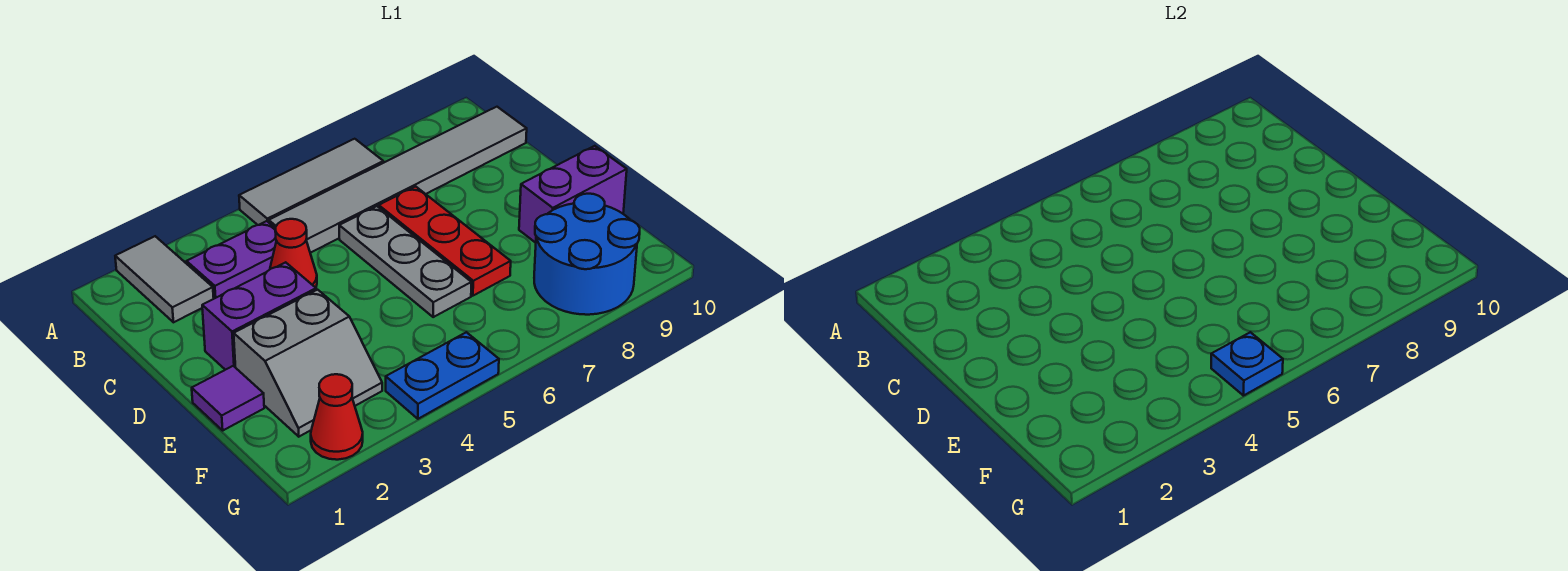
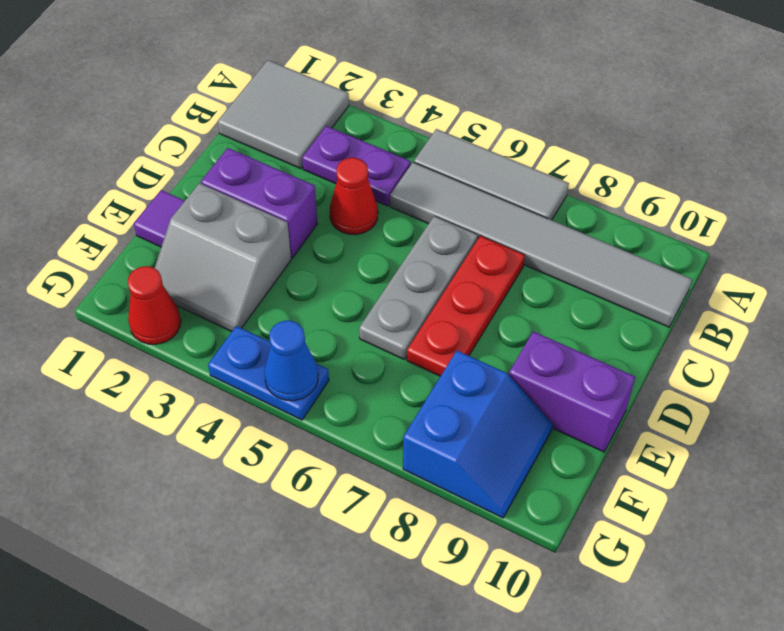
grey tile A2:B2 level 1 -> grey tile A1:B2 level 1
blue round brick F8:G9 level 1 -> blue slope F8:G9 level 1 top 8
blue plate G5 level 2 -> blue cone G5 level 2

